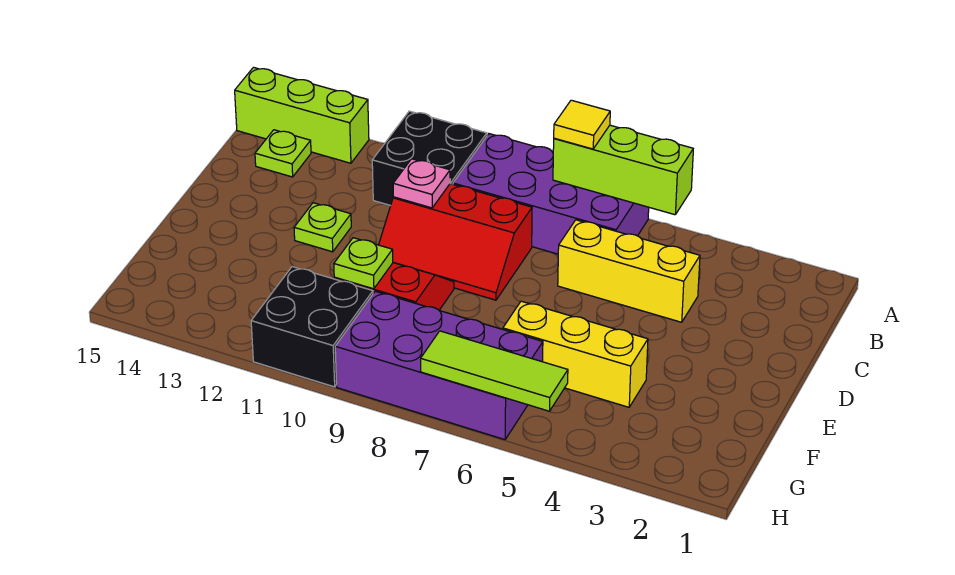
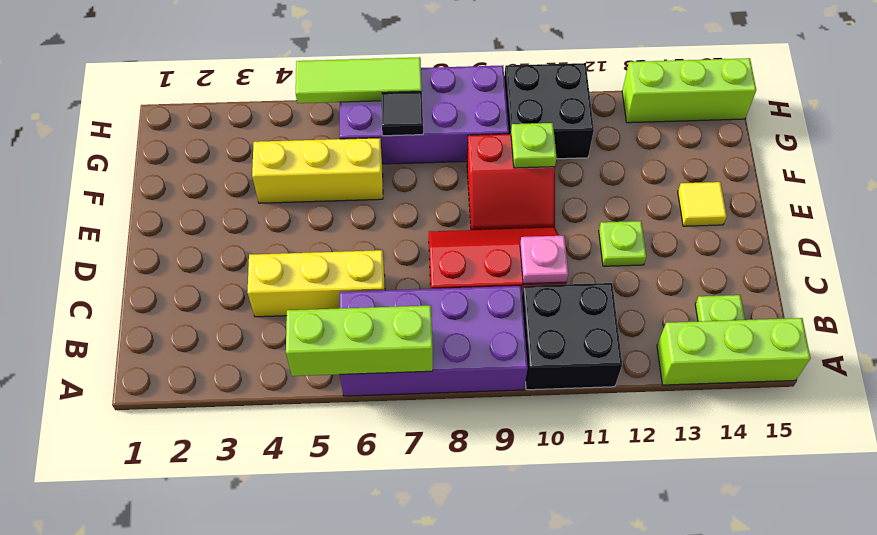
yellow tile A7 level 3 -> yellow tile E14 level 1
none -> black tile G7 level 2
none -> lime brick H13:H15 level 1

